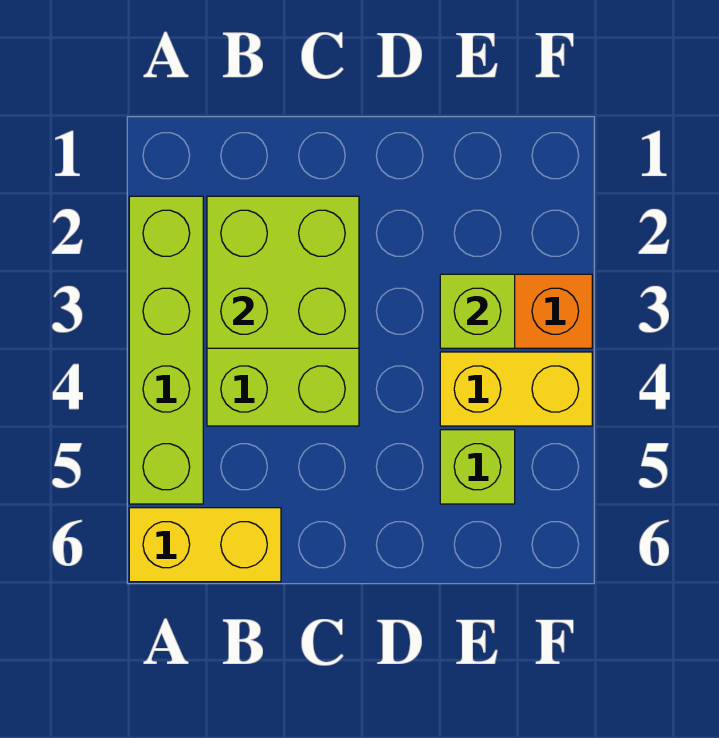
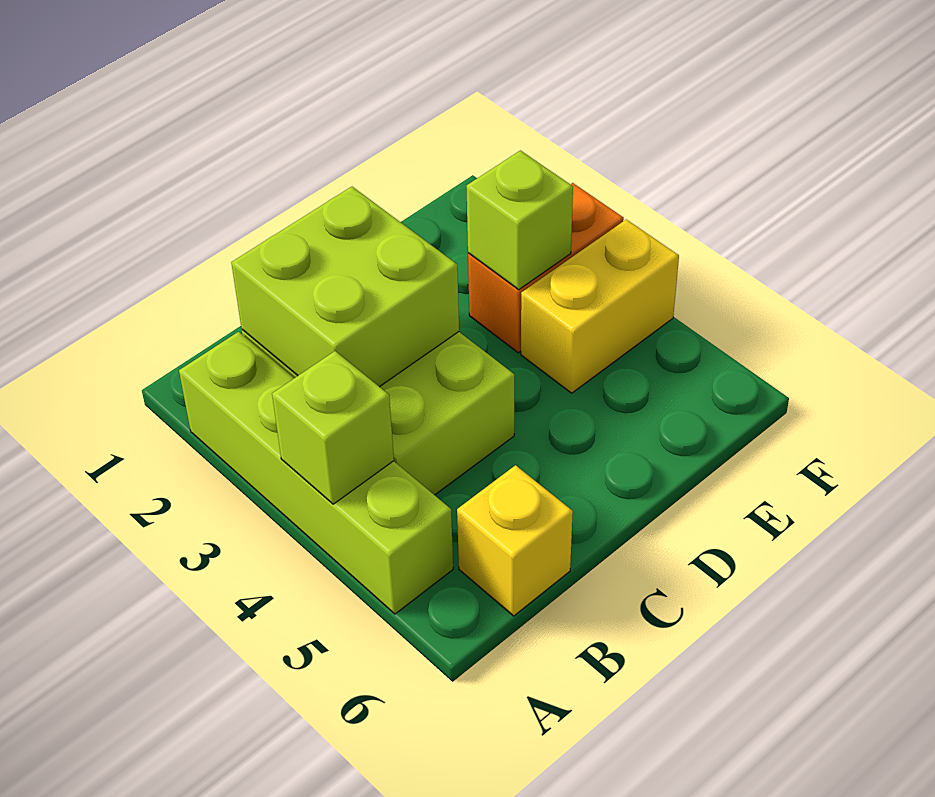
yellow brick A6:B6 level 1 -> yellow brick B6 level 1
lime brick E5 level 1 -> lime brick A4 level 2

